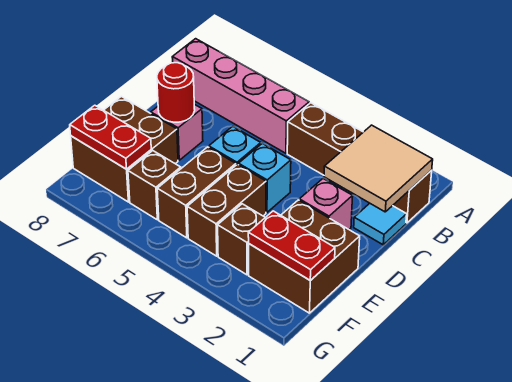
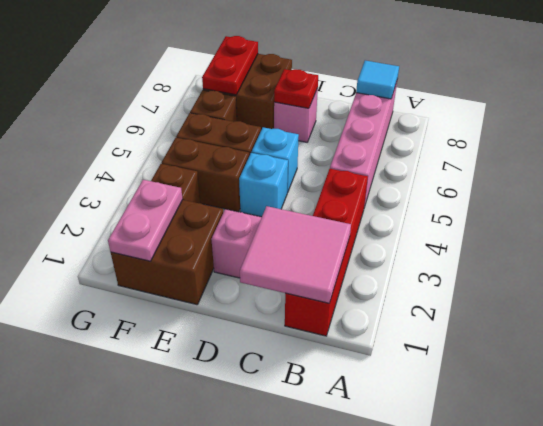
brown brick B1:B4 level 1 -> red brick B1:B4 level 1
tan tile B1:C2 level 2 -> pink tile B1:C2 level 2
cyan tile C1 level 1 -> cyan tile B8 level 2
red round brick D7 level 2 -> red plate D7 level 2
red plate F1:F2 level 2 -> pink plate F1:F2 level 2

